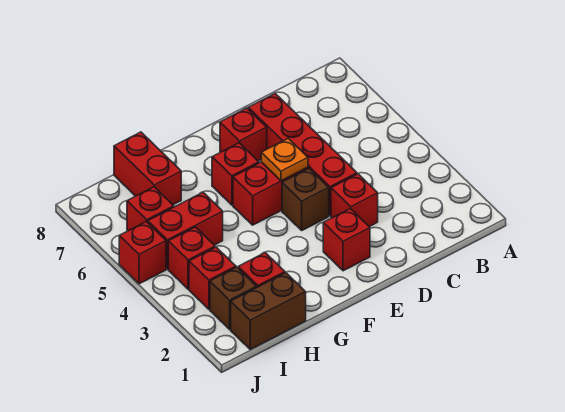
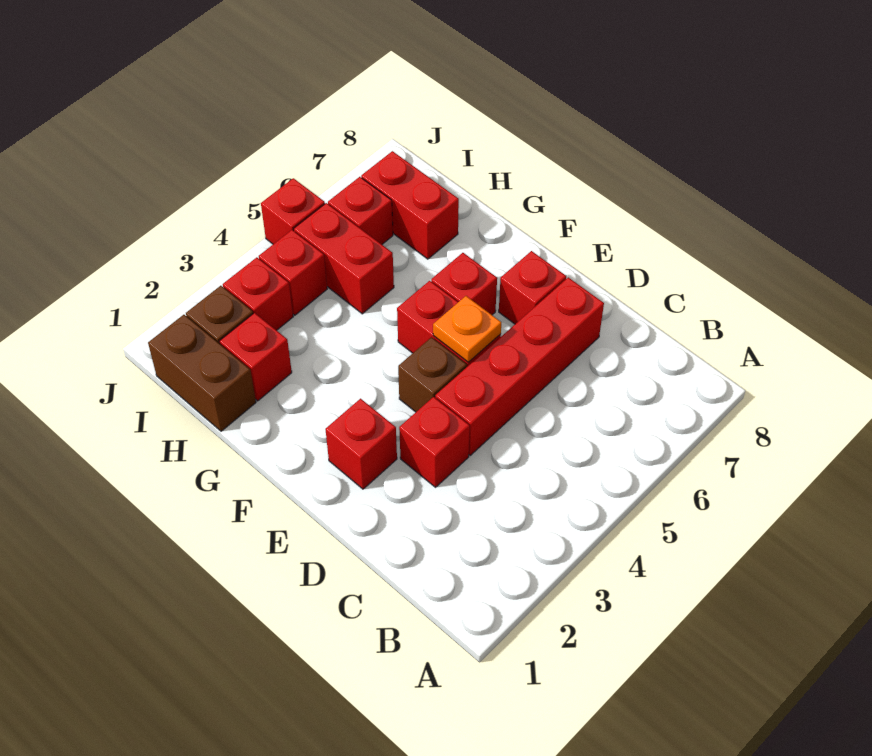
red brick H7:H8 level 1 -> red brick H7:I7 level 1

